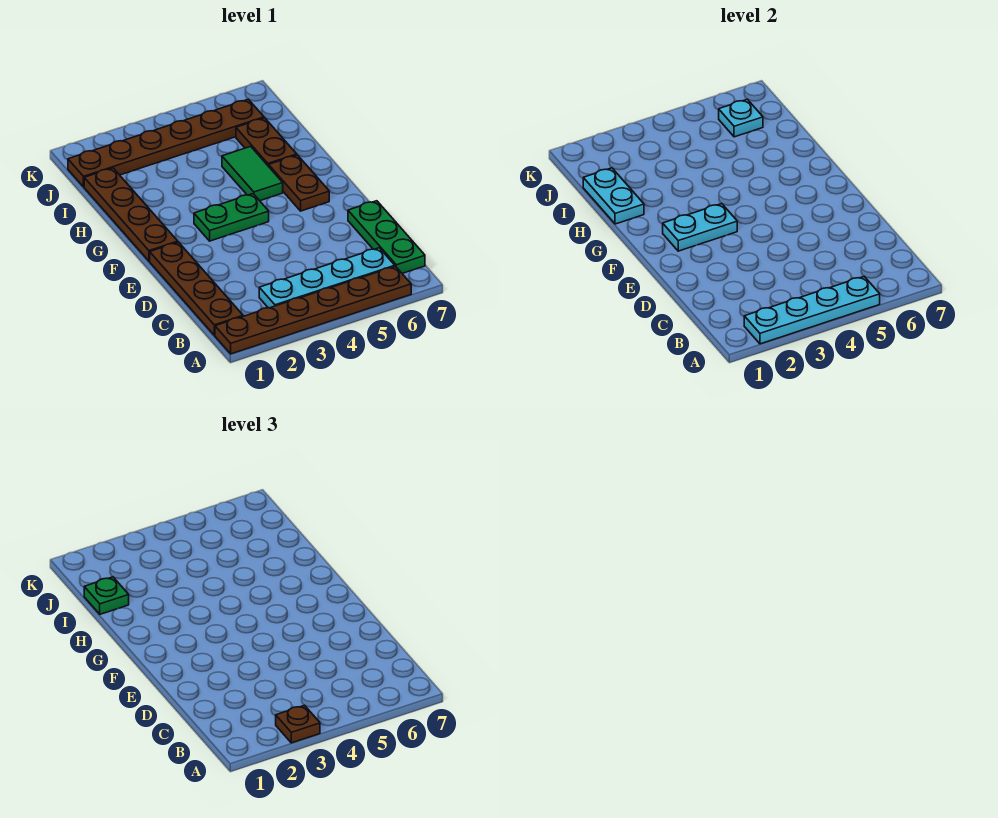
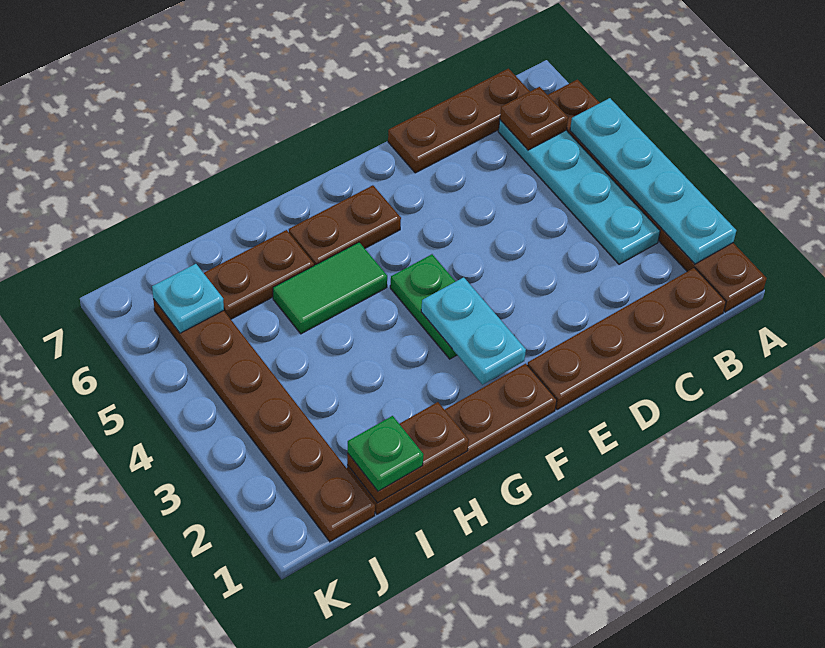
brown plate A3 level 3 -> brown plate B6 level 2
green plate B7:D7 level 1 -> brown plate B7:D7 level 1
cyan plate H1:I1 level 2 -> brown plate H1:I1 level 2

